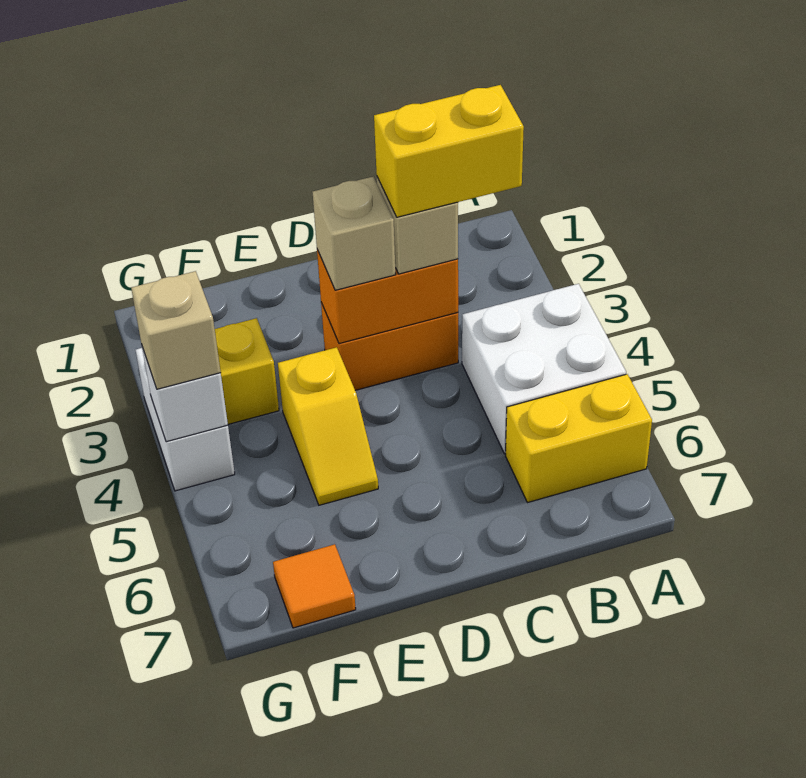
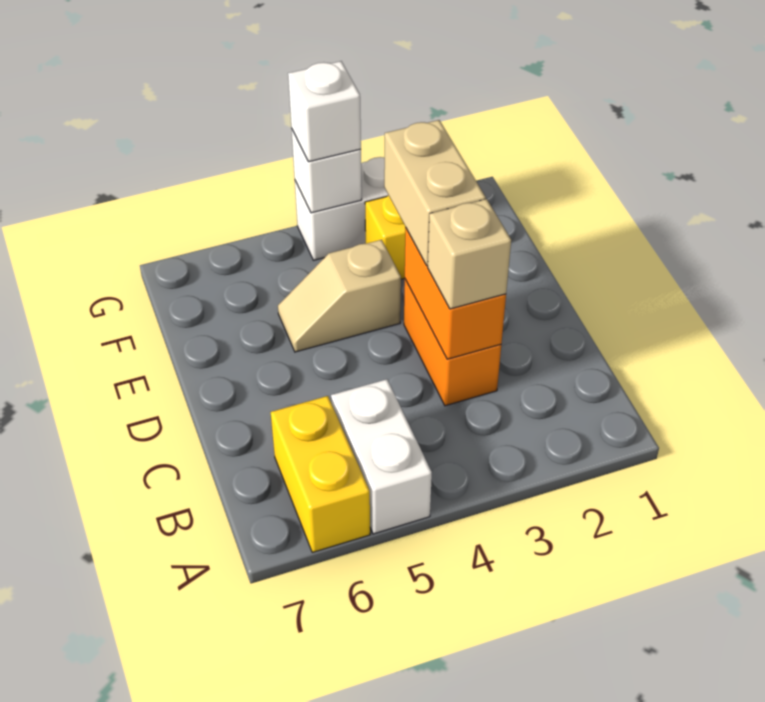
white brick A4:B5 level 1 -> white brick A5:B5 level 1
yellow brick B3:C3 level 4 -> none
tan brick D3 level 3 -> tan brick D3:E3 level 3
yellow slope E4:E5 level 1 top 4 -> tan slope E4:E5 level 1 top 4
orange tile F7 level 1 -> none
tan brick G4 level 3 -> white brick G4 level 3

